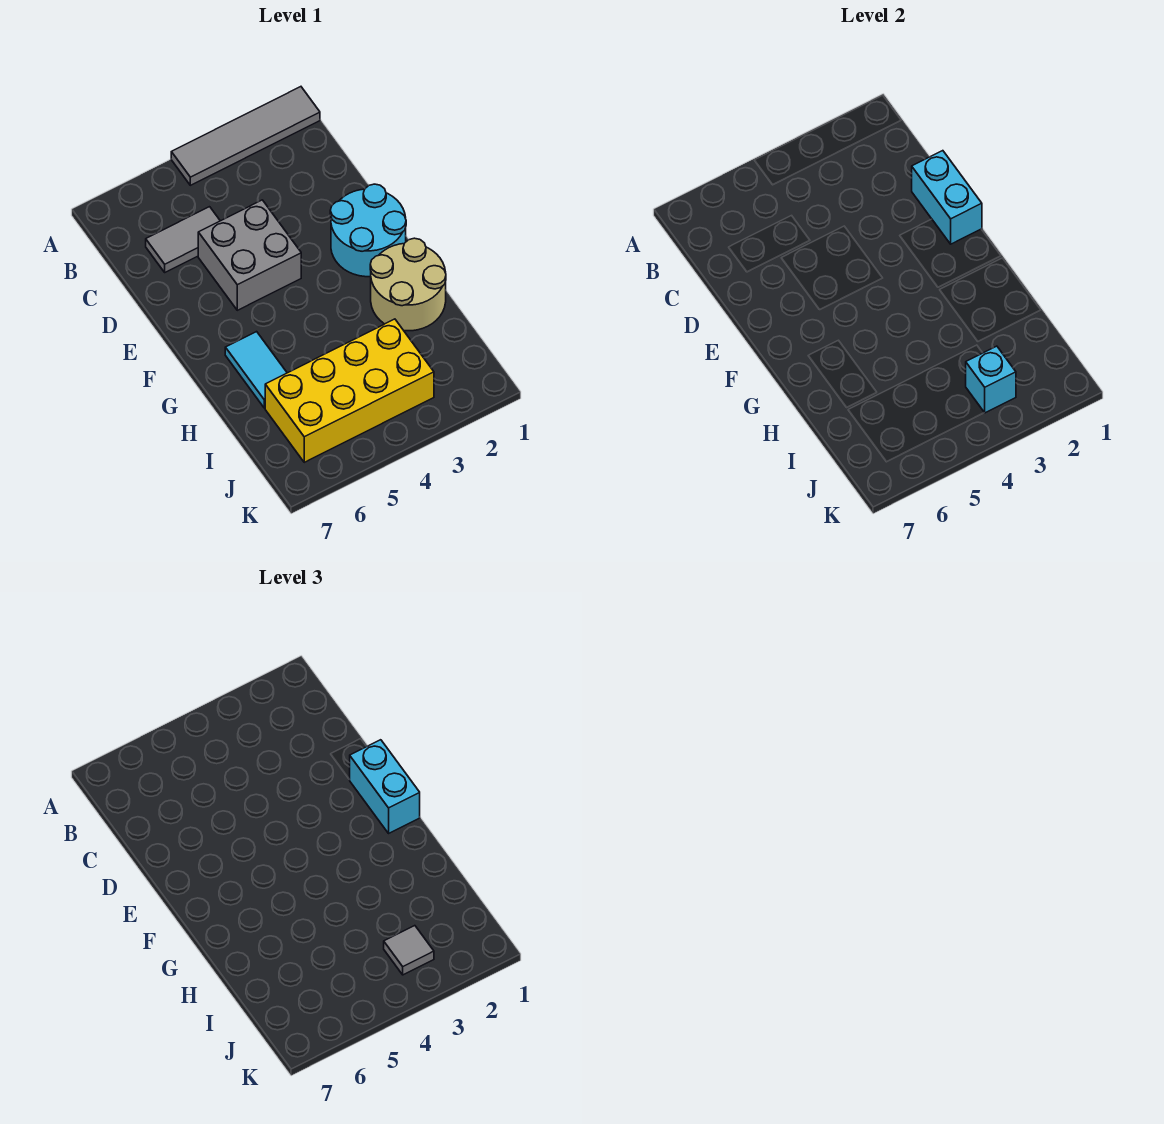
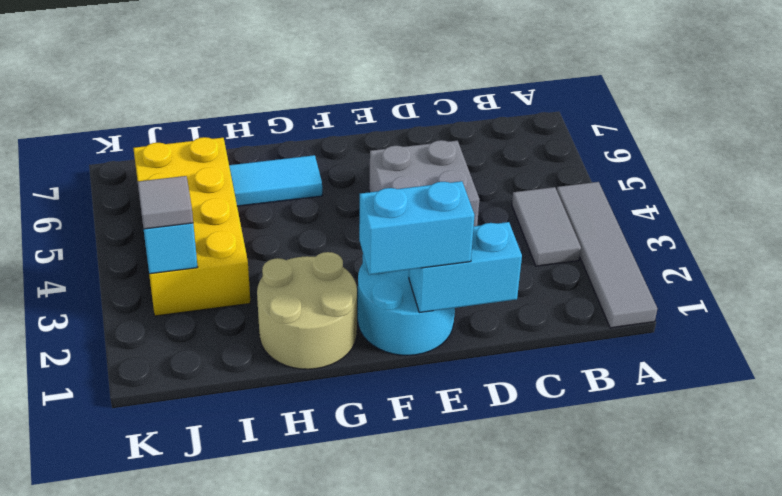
grey tile C5:C6 level 1 -> grey tile B3:B4 level 1

